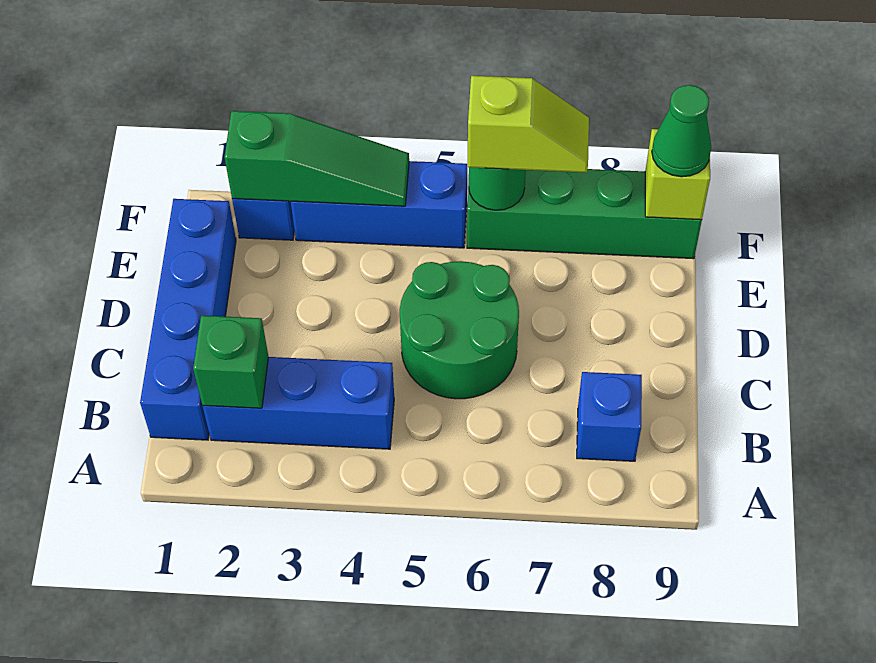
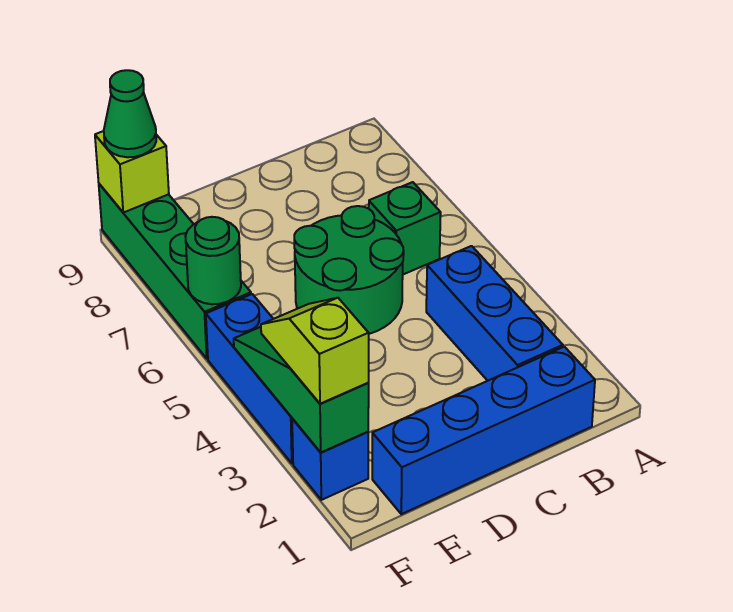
green brick B2 level 2 -> green brick B6 level 1
blue brick B8 level 1 -> none
lime slope F6:F7 level 3 top 6 -> lime slope F2:F3 level 3 top 2

